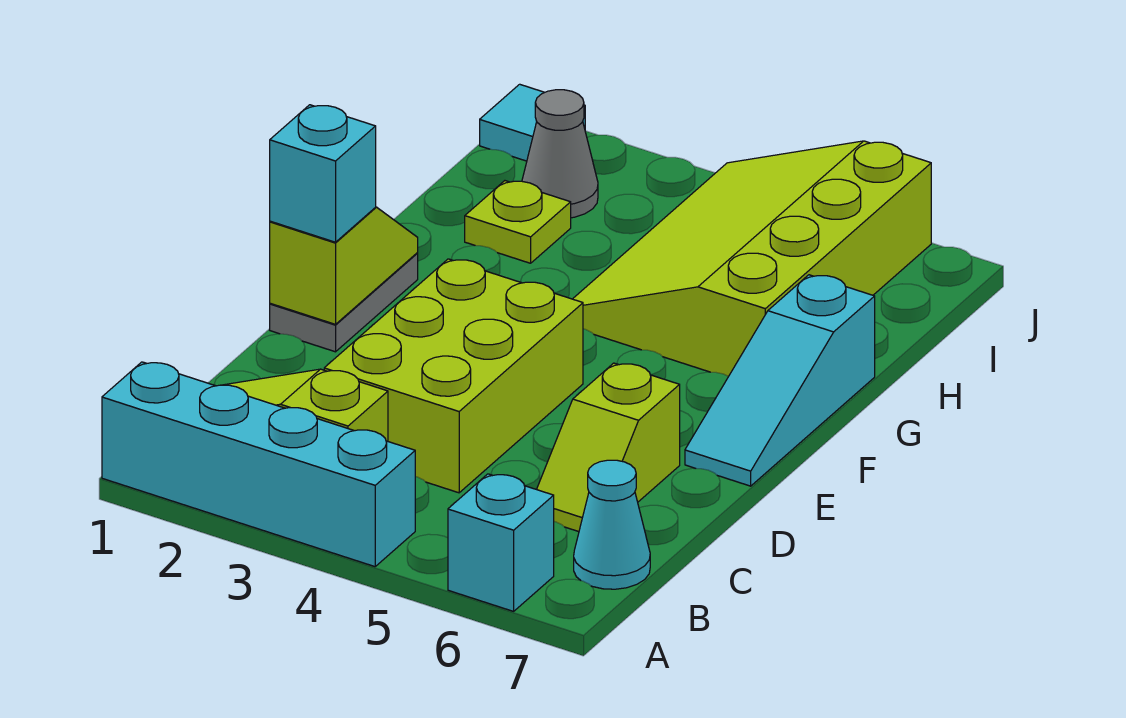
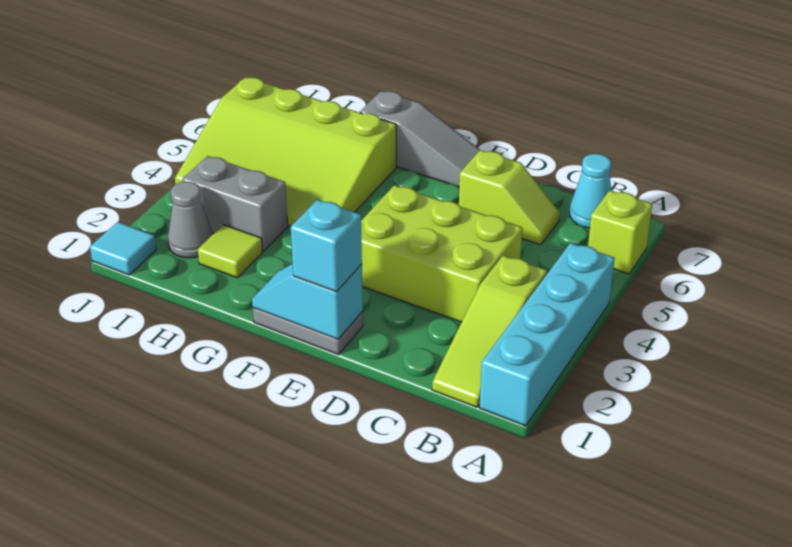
cyan brick A6 level 1 -> lime brick A6 level 1
lime slope E1:F1 level 2 top E -> cyan slope E1:F1 level 2 top E
cyan slope E7:G7 level 1 top G -> grey slope E7:G7 level 1 top G
lime plate H2 level 1 -> lime tile H2 level 1
none -> grey brick H3:I3 level 1

